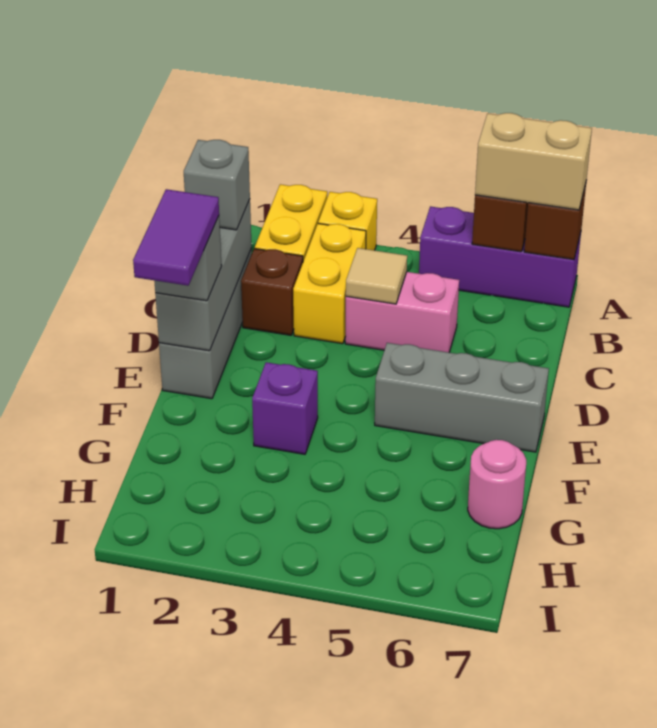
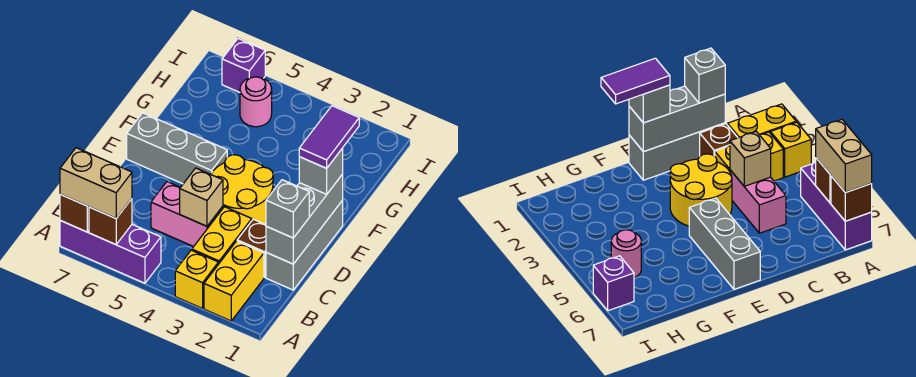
tan tile C4 level 2 -> tan brick C4 level 2
none -> yellow round brick D3:E4 level 1
purple brick F3 level 1 -> purple brick I6 level 1
pink round brick G7 level 1 -> pink round brick H5 level 1

